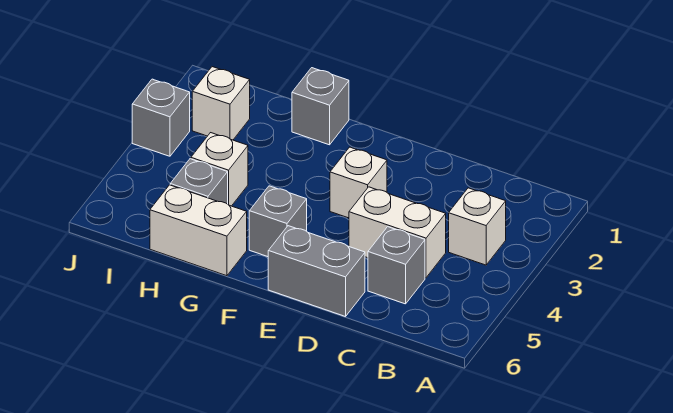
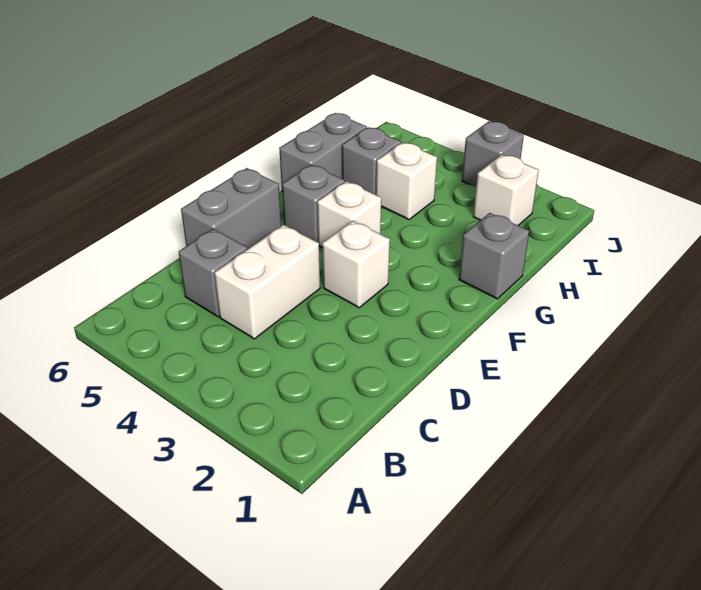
white brick B3 level 1 -> white brick F4 level 1
white brick G6:H6 level 1 -> grey brick G6:H6 level 1

